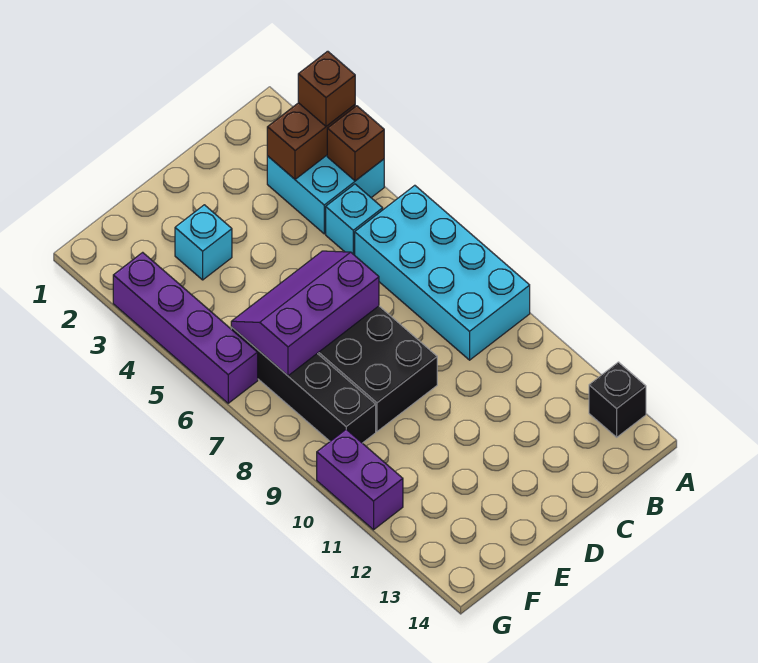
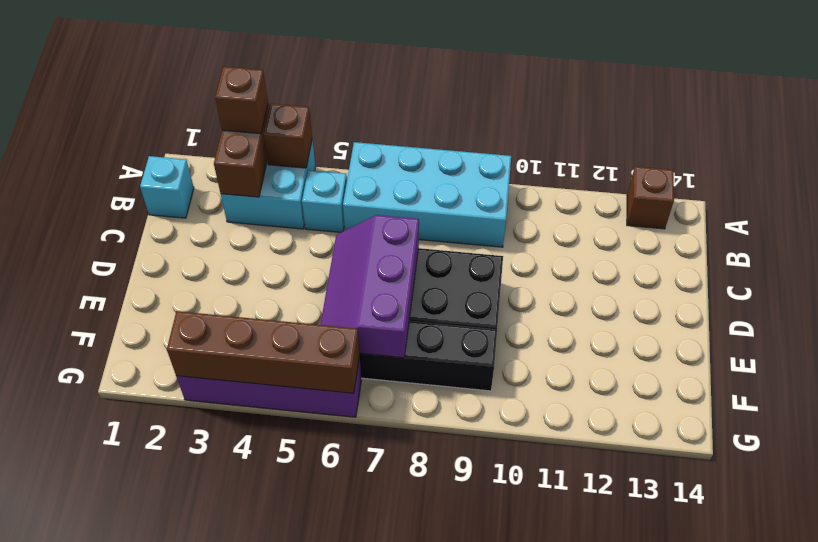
black brick A13 level 1 -> brown brick A13 level 1
cyan brick E3 level 1 -> cyan brick B1 level 1
none -> brown brick G3:G6 level 2
purple brick G10:G11 level 1 -> none

